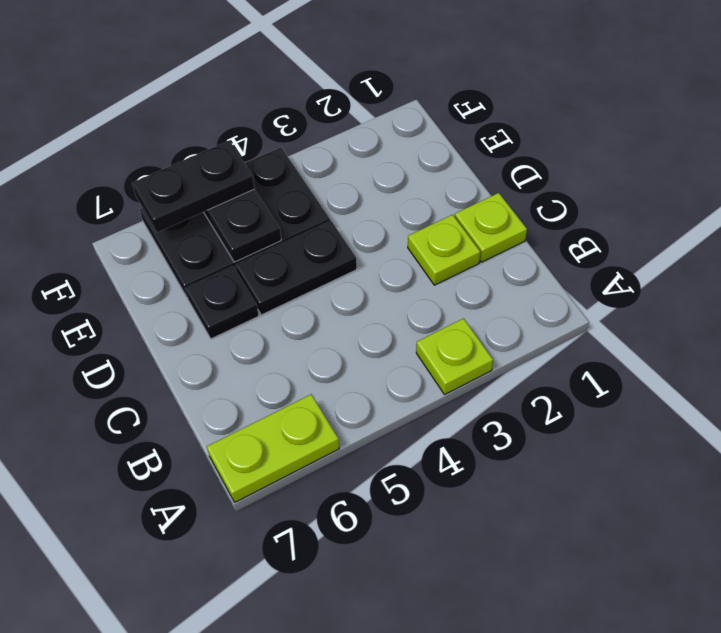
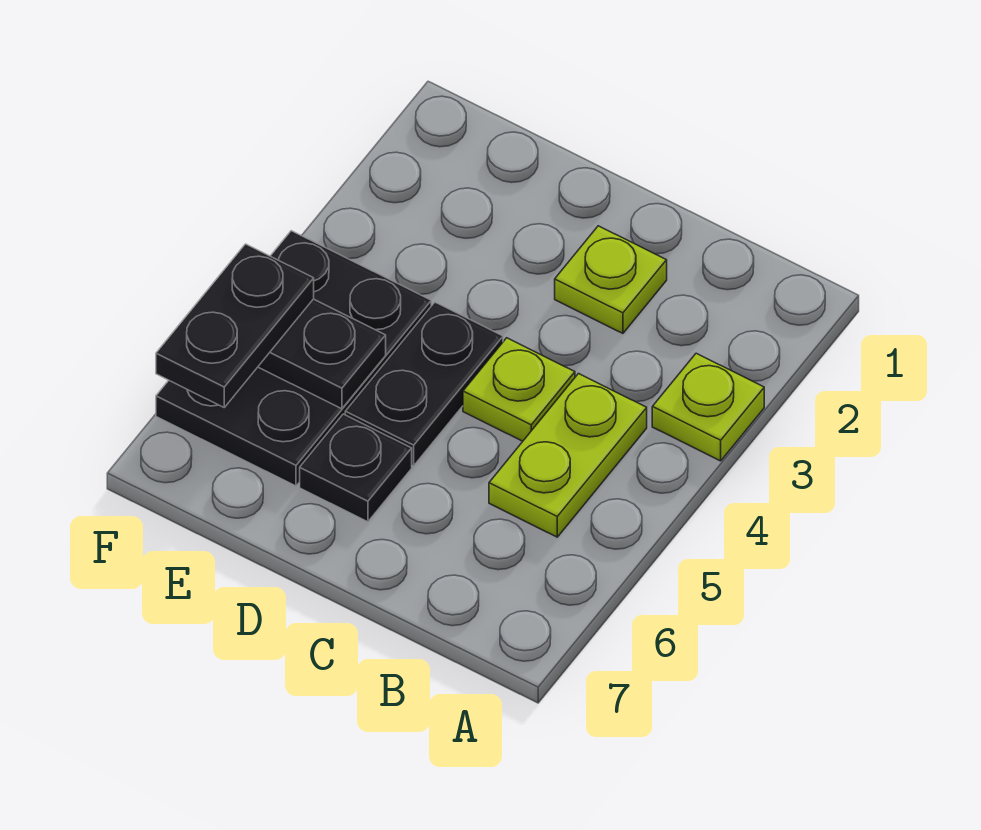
lime plate A6:A7 level 1 -> lime plate B4:B5 level 1
lime plate C1 level 1 -> lime plate C4 level 1

